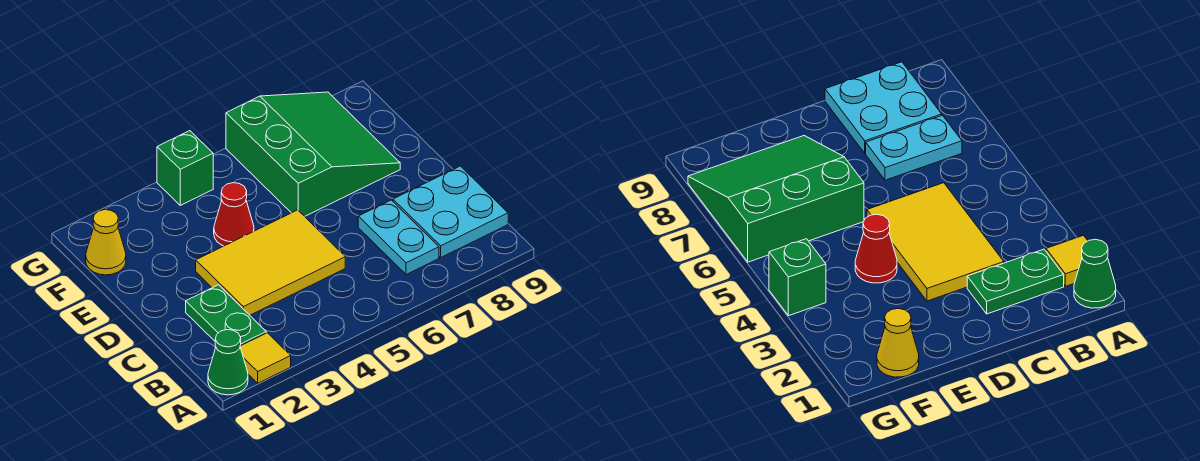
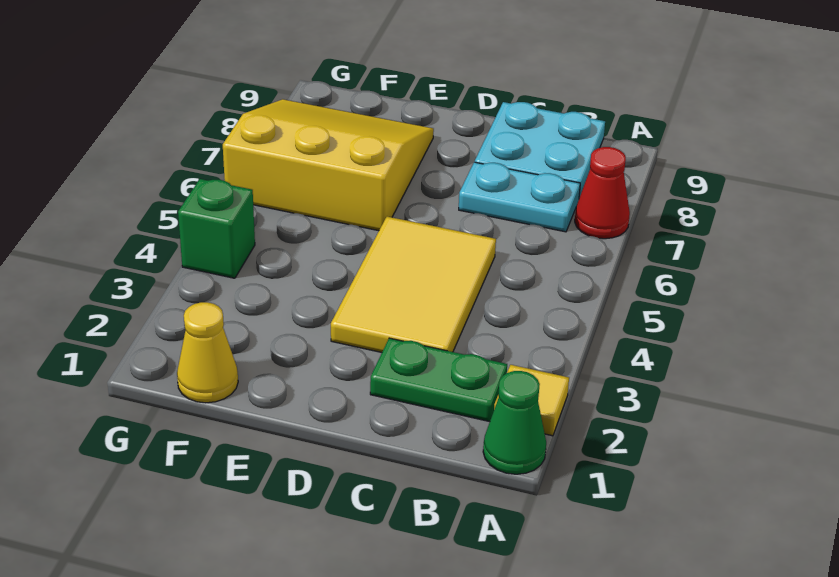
red cone E4 level 1 -> red cone A7 level 1
green slope E6:G8 level 1 top 6 -> yellow slope E6:G8 level 1 top 6

